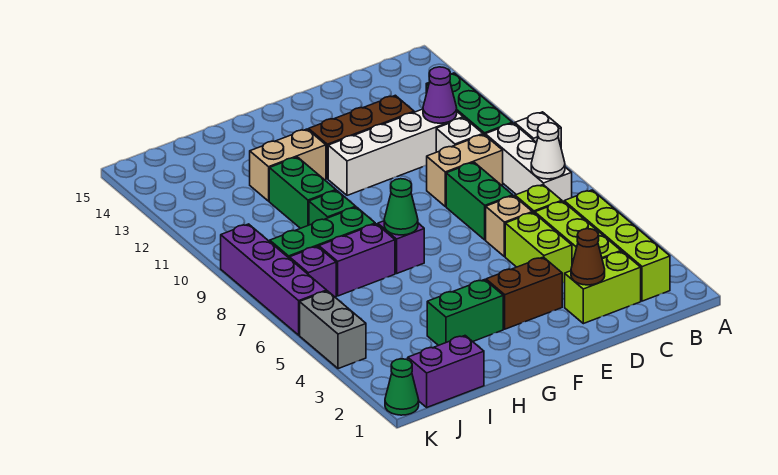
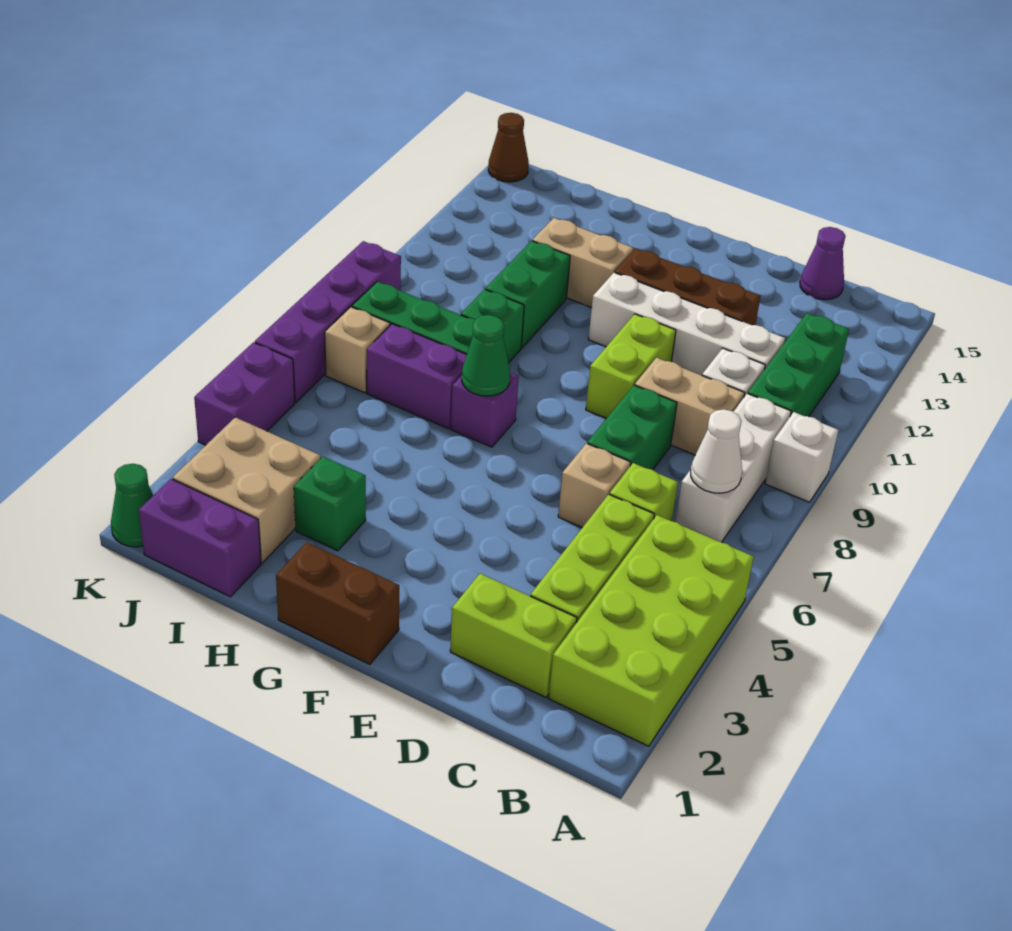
lime brick B2:B5 level 1 -> lime brick A2:B5 level 1
purple cone C11 level 2 -> purple cone C15 level 1
brown cone D2 level 2 -> brown cone K15 level 1
lime brick D4:D5 level 1 -> lime brick E9:E10 level 1
brown brick E3:F3 level 1 -> brown brick F1:G1 level 1
green brick G3:H3 level 1 -> green brick H3 level 1
none -> tan brick I2:J3 level 1
purple brick J7 level 1 -> tan brick J7 level 1
grey brick K4:K5 level 1 -> purple brick K4:K5 level 1

